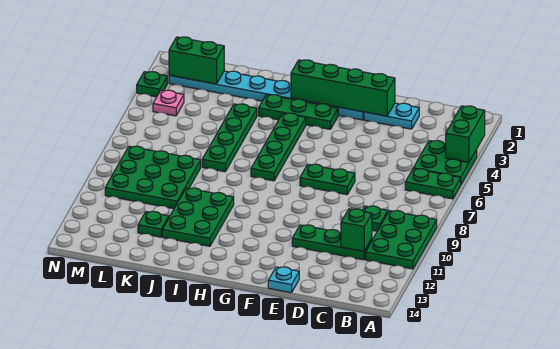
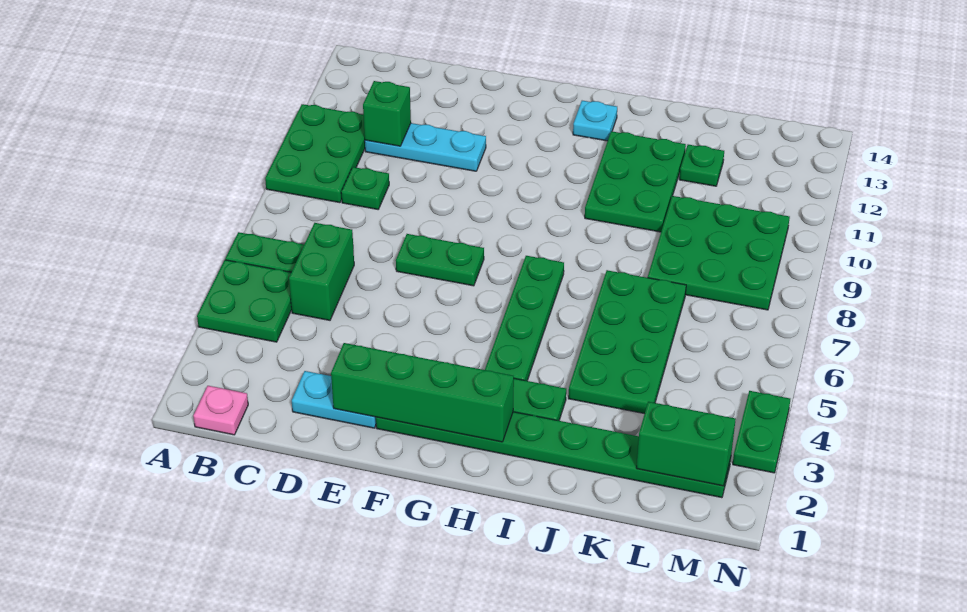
green brick A3:A4 level 2 -> green brick C5:C6 level 1
green plate C11:E11 level 1 -> cyan plate C11:E11 level 1
cyan plate E14 level 1 -> cyan plate H13 level 1
cyan plate F2:M2 level 1 -> green plate F2:M2 level 1
green plate J4:J7 level 1 -> green plate J4:K7 level 1
pink plate M4 level 1 -> pink plate B1 level 1
green plate N3 level 1 -> green plate N3:N4 level 1

